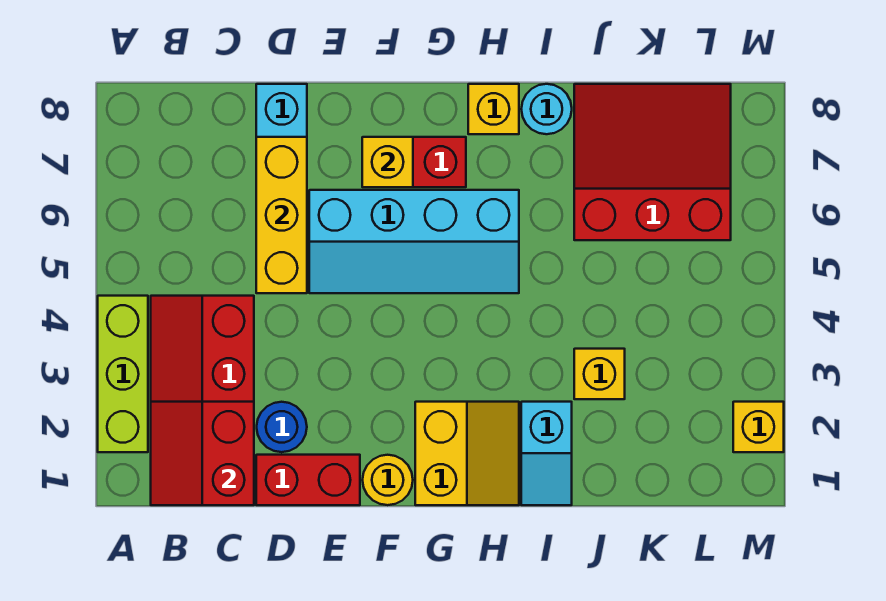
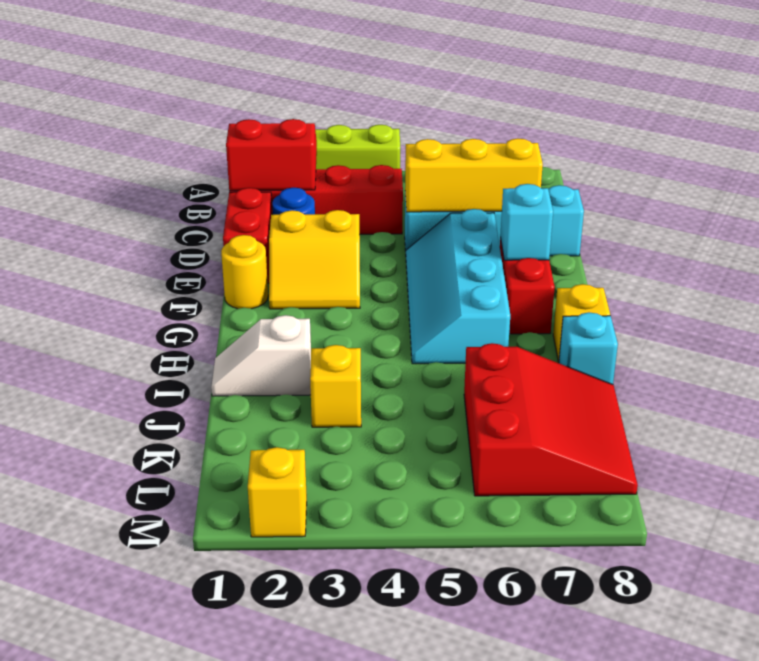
yellow brick F7 level 2 -> cyan brick F7 level 2
yellow slope G1:H2 level 1 top G -> yellow slope E2:F3 level 1 top E
cyan slope I1:I2 level 1 top 2 -> white slope I1:I2 level 1 top 2
cyan round brick I8 level 1 -> cyan brick I8 level 1

